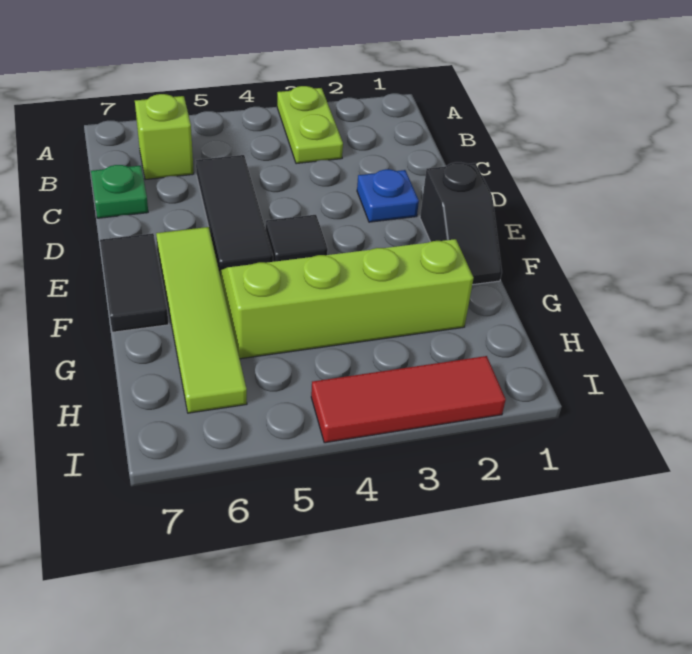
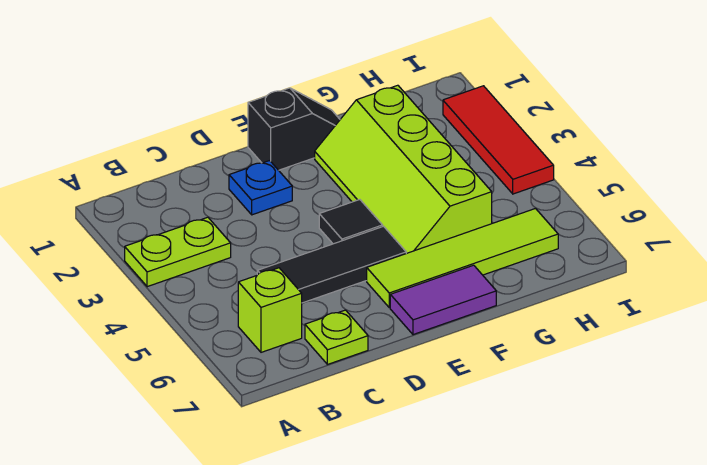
green plate C7 level 1 -> lime plate C7 level 1
black tile E7:F7 level 1 -> purple tile E7:F7 level 1

